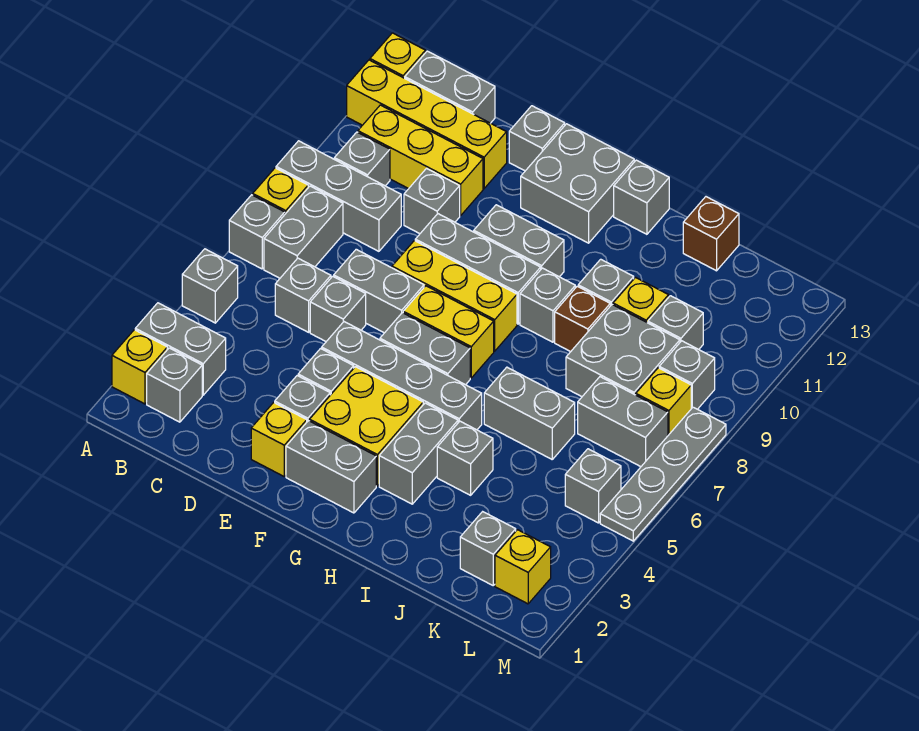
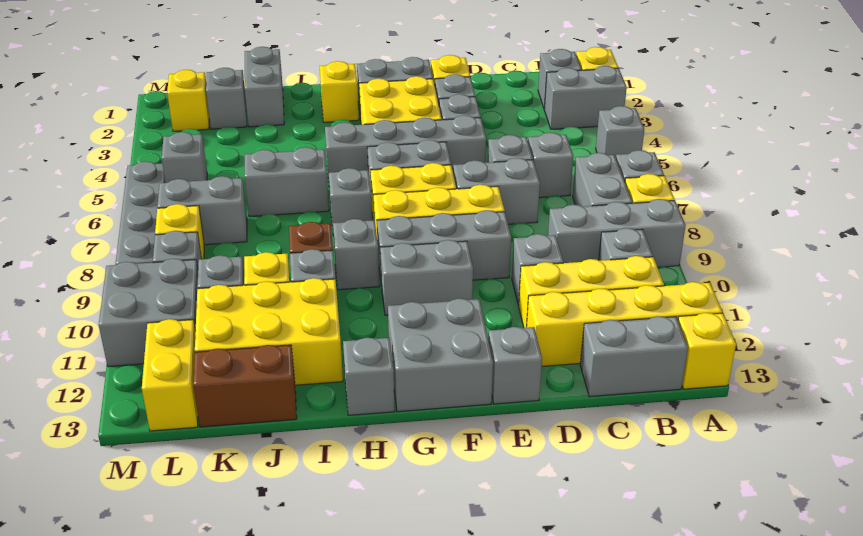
none -> yellow brick H2 level 1
grey brick H3:H4 level 1 -> grey brick J1:J2 level 1
grey brick I4 level 1 -> grey brick H7 level 1
none -> yellow brick I11:K12 level 1
grey brick J8:K9 level 1 -> grey brick L10:M11 level 1
brown brick J13 level 1 -> brown brick J13:K13 level 1
none -> yellow brick L12:L13 level 1

